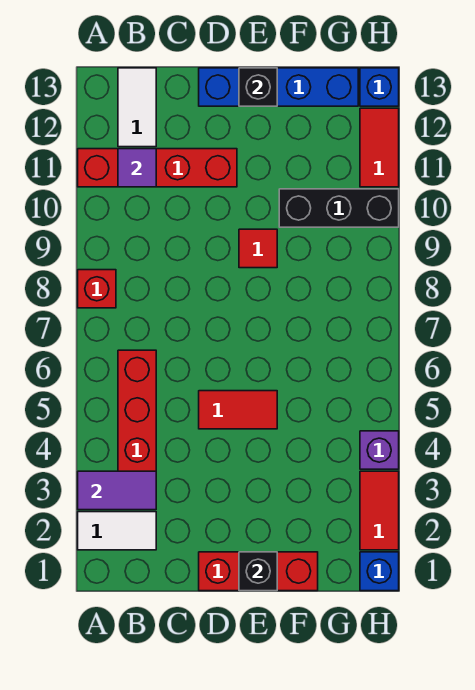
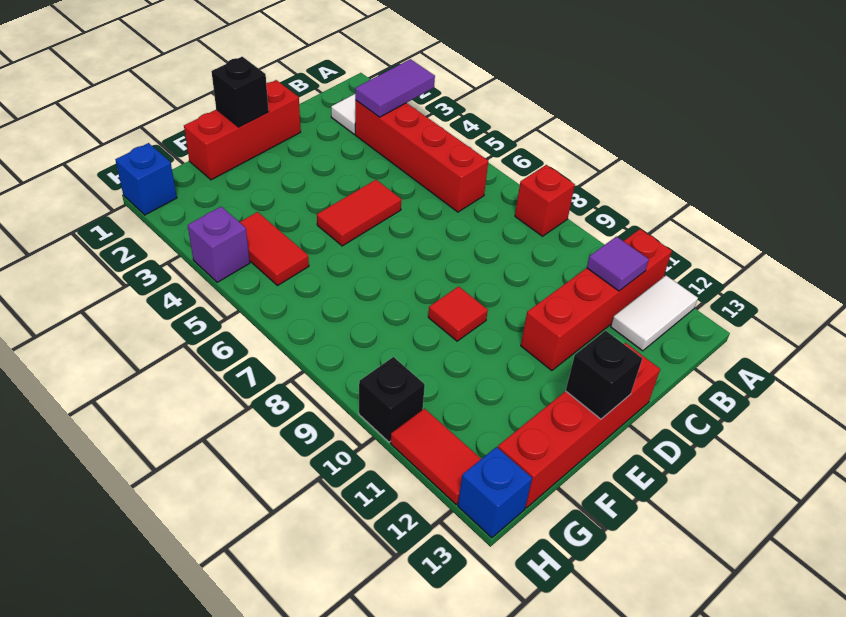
white tile B12:B13 level 1 -> white tile A12:B12 level 1
blue brick D13:G13 level 1 -> red brick D13:G13 level 1
black brick F10:H10 level 1 -> black brick H10 level 1
red tile H2:H3 level 1 -> red tile G4:G5 level 1

